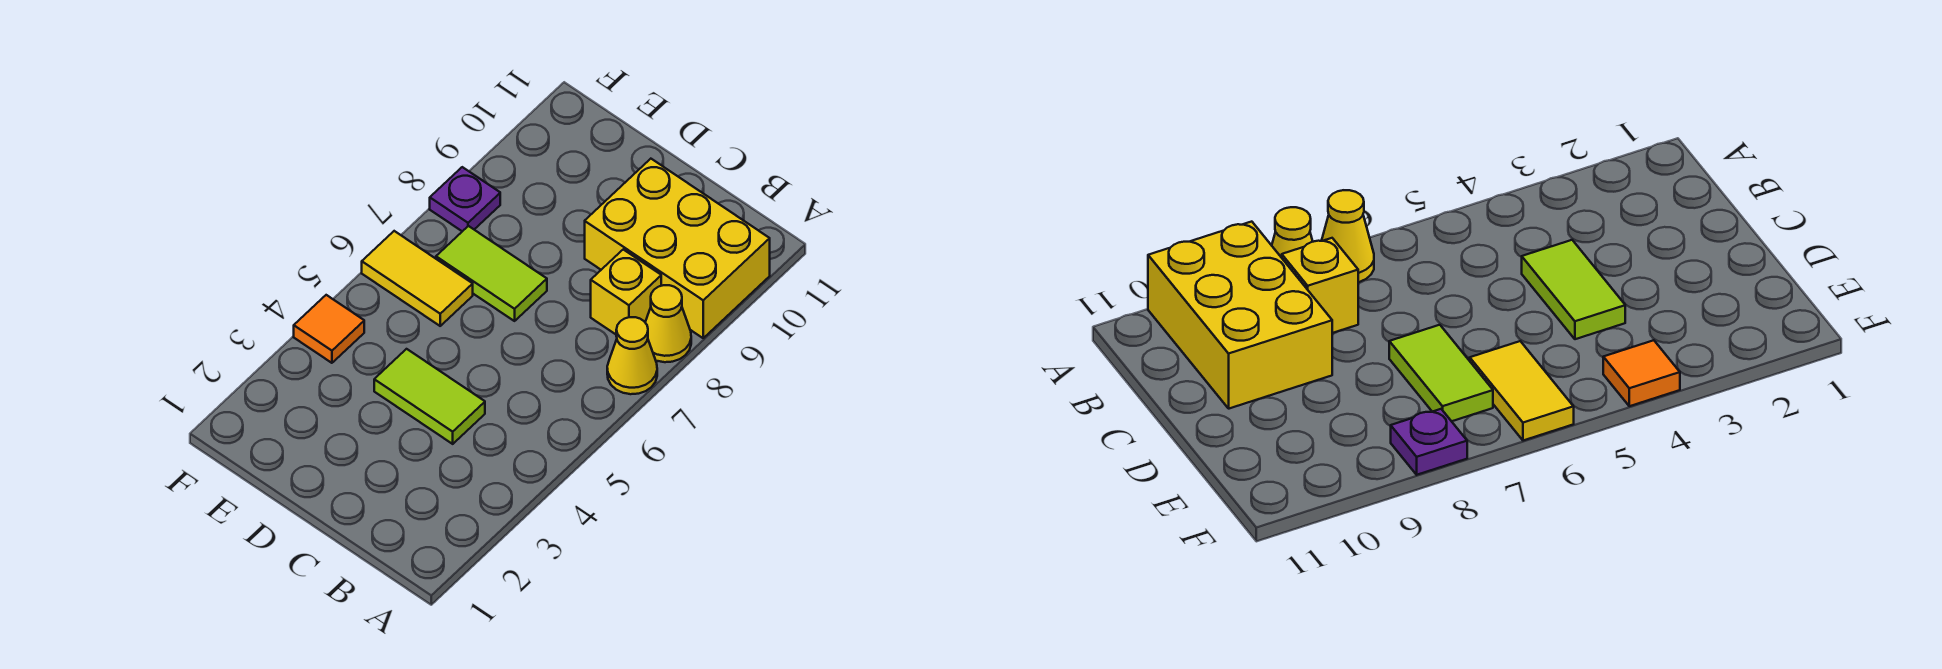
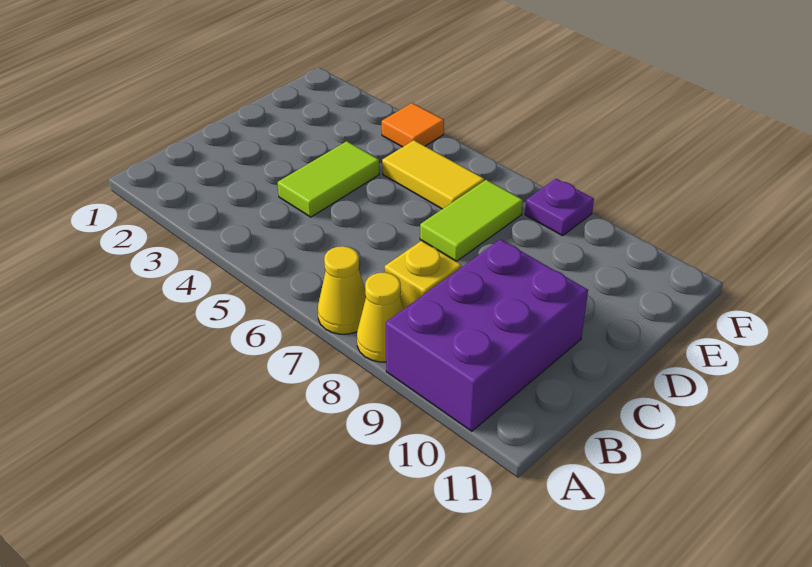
yellow brick A9:C10 level 1 -> purple brick A9:C10 level 1
yellow tile E6:F6 level 1 -> yellow tile E5:E6 level 1

